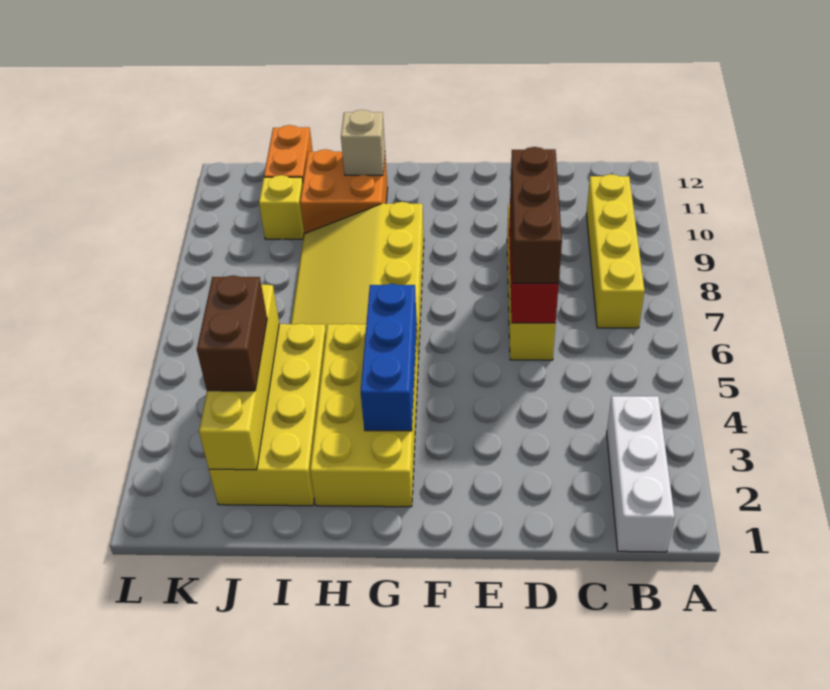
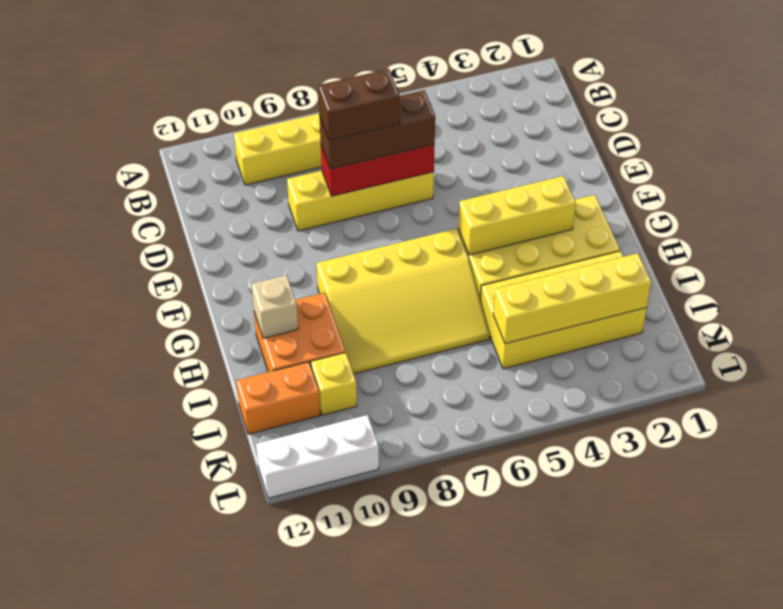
white brick B1:B3 level 1 -> white brick L10:L12 level 1
blue brick G3:G5 level 2 -> yellow brick G3:G5 level 2
brown brick J3:J4 level 3 -> brown brick D7:D8 level 4

